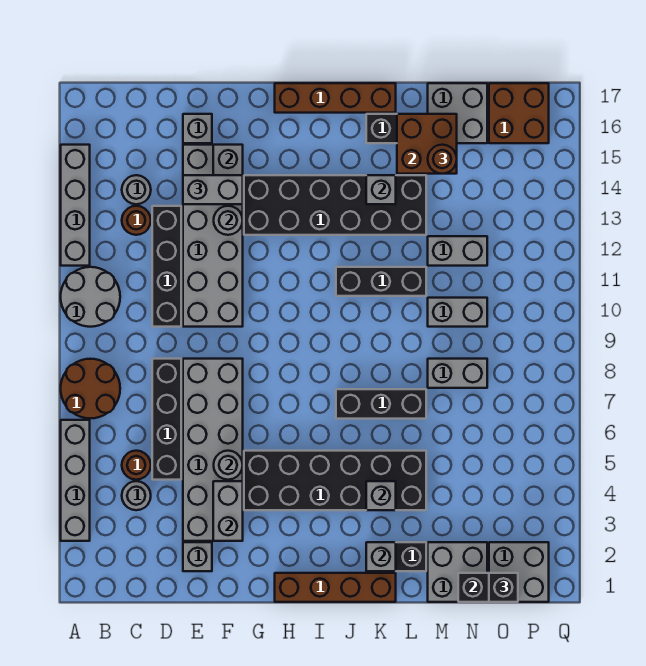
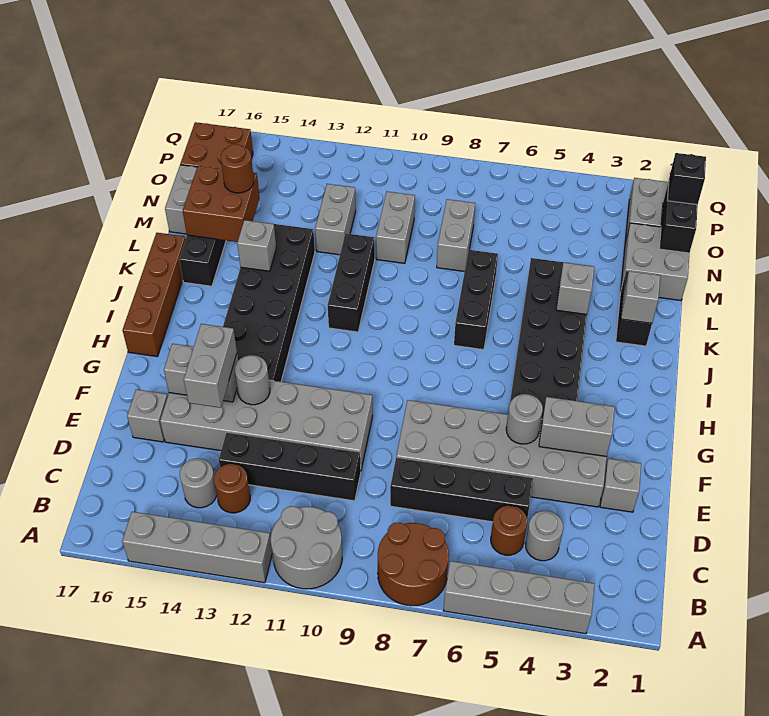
brown brick H1:K1 level 1 -> none

